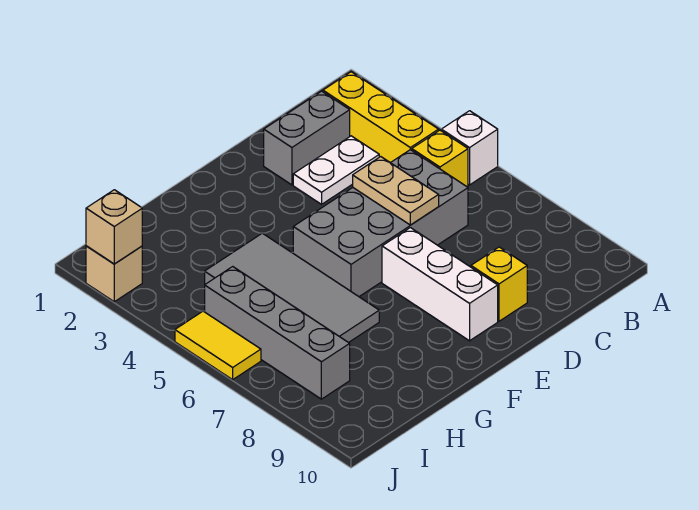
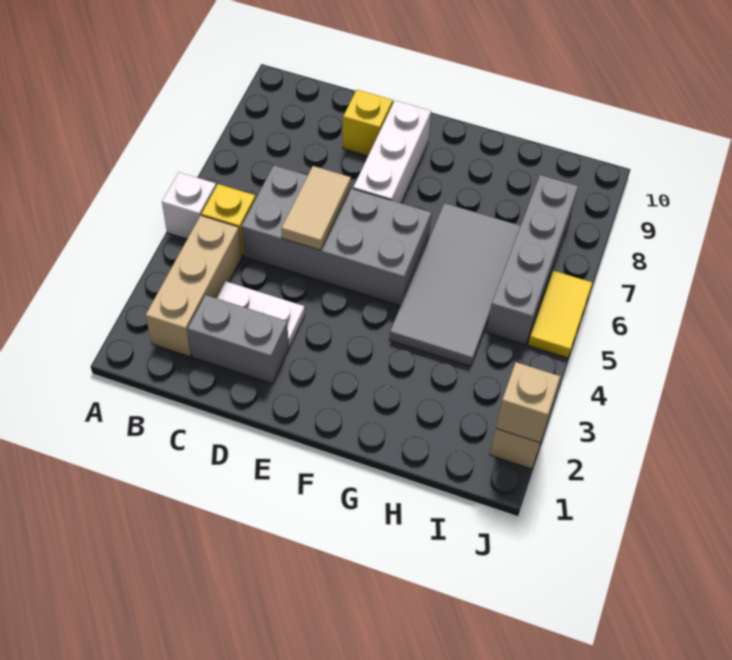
yellow brick B2:B4 level 1 -> tan brick B2:B4 level 1
tan plate D5:D6 level 2 -> tan tile D5:D6 level 2

